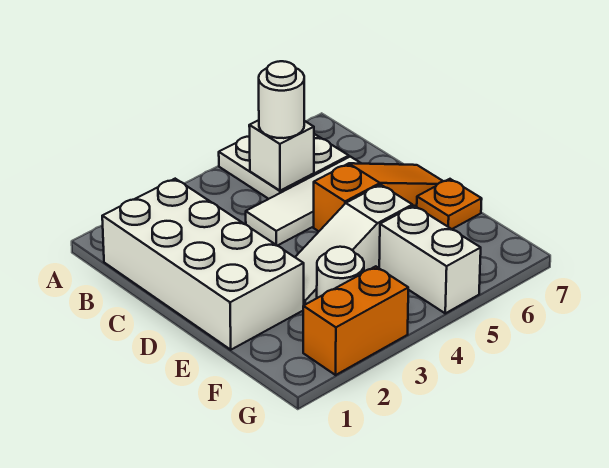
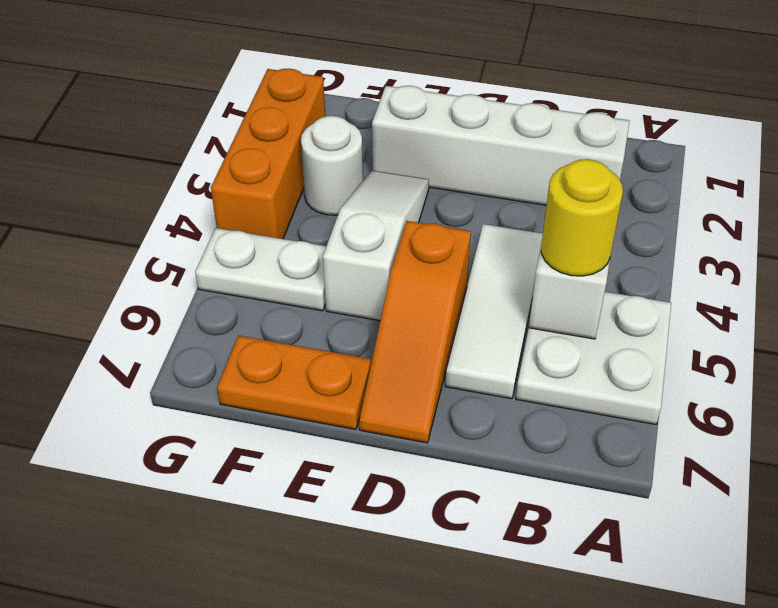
white brick B1:E2 level 1 -> white brick B2:E2 level 1
white round brick B5 level 3 -> yellow round brick B5 level 3
orange plate E7 level 1 -> orange plate E7:F7 level 1
white brick F5:G5 level 1 -> white plate F5:G5 level 1
orange brick G2:G3 level 1 -> orange brick G2:G4 level 1

